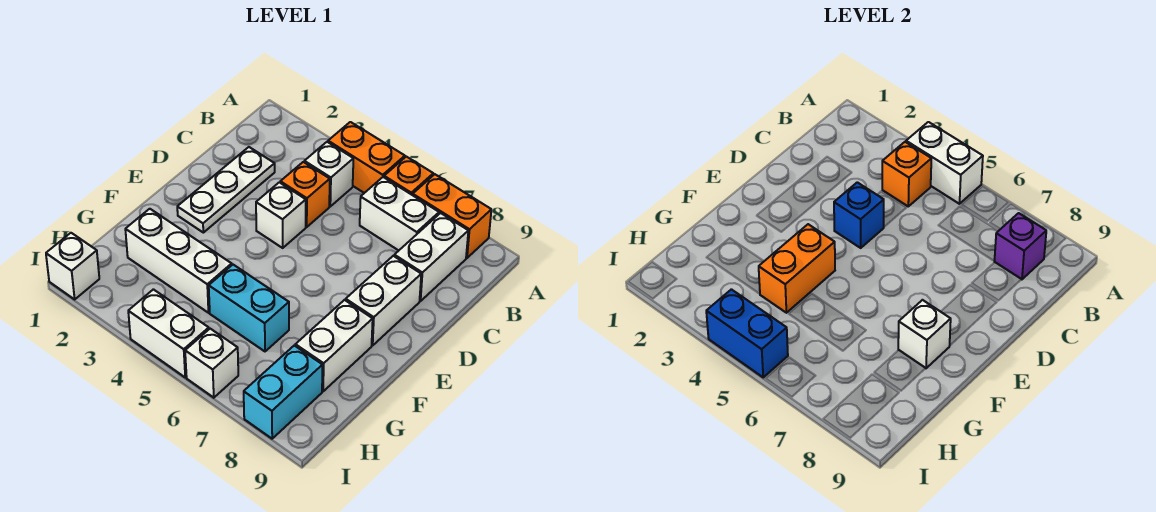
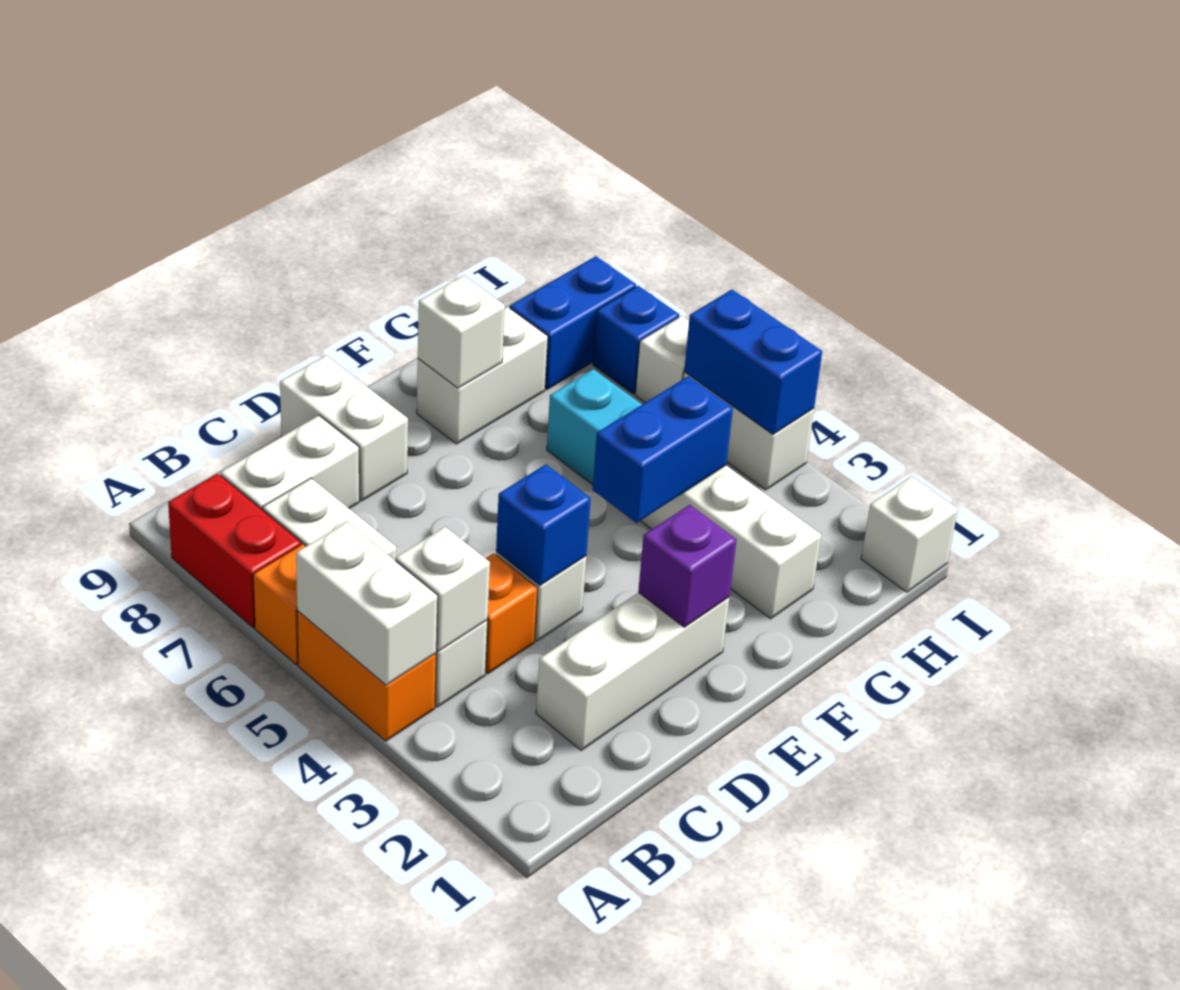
orange brick A7:A8 level 1 -> red brick A7:A8 level 1
orange brick B4 level 2 -> white brick B4 level 2
purple brick B8 level 2 -> purple brick E2 level 2
white plate C2:E2 level 1 -> white brick C2:E2 level 1
white brick D8:E8 level 1 -> white brick D8:D9 level 1
orange brick F4:G4 level 2 -> blue brick F4:G4 level 2
cyan brick H8:I8 level 1 -> blue brick H8:I8 level 1
none -> blue brick I7 level 1

